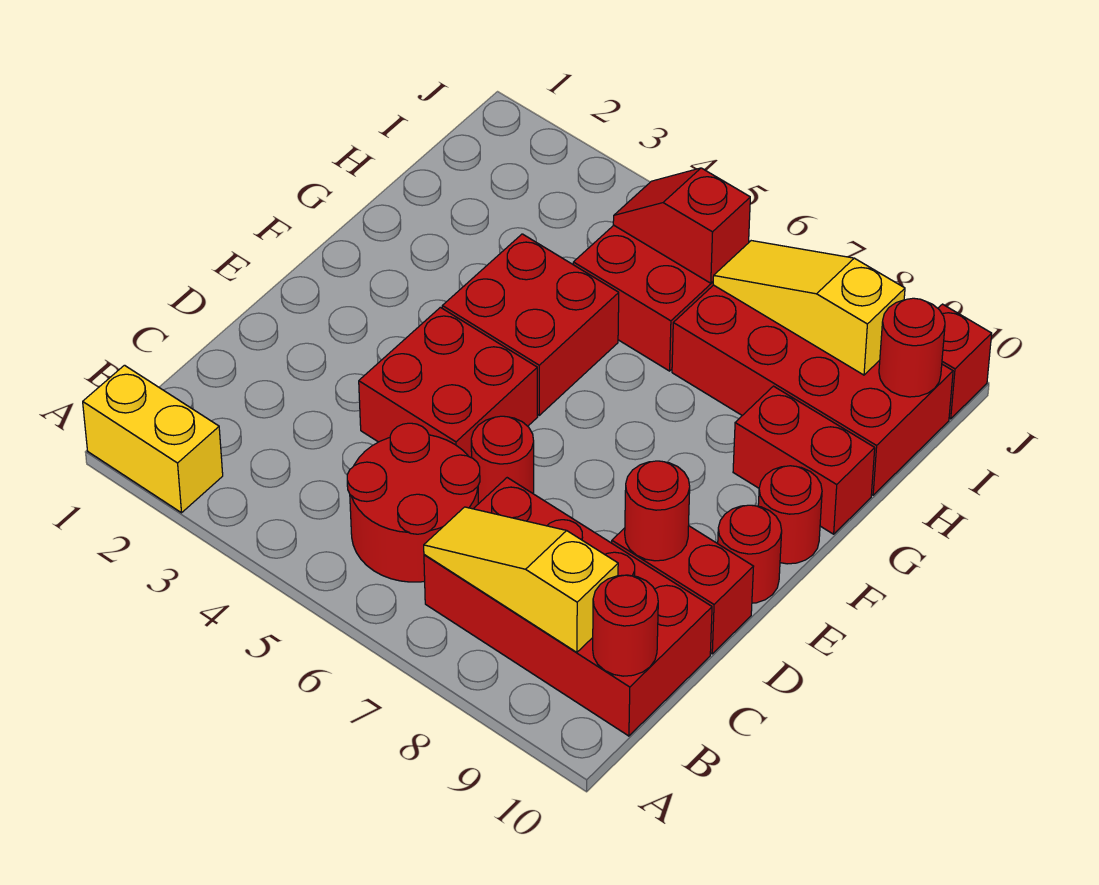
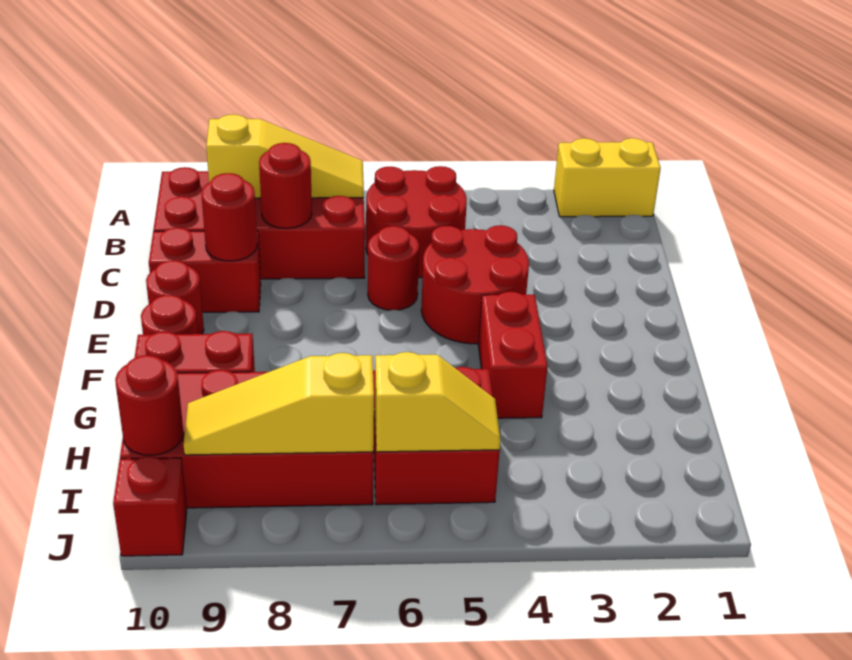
red round brick B10 level 2 -> red round brick C8 level 2
red brick D4:E5 level 1 -> red round brick D4:E5 level 1
red brick F4:G5 level 1 -> red brick F4:G4 level 1
red slope I5:I6 level 2 top 6 -> yellow slope I5:I6 level 2 top 6
yellow slope I7:I9 level 2 top 9 -> yellow slope I7:I9 level 2 top 7

